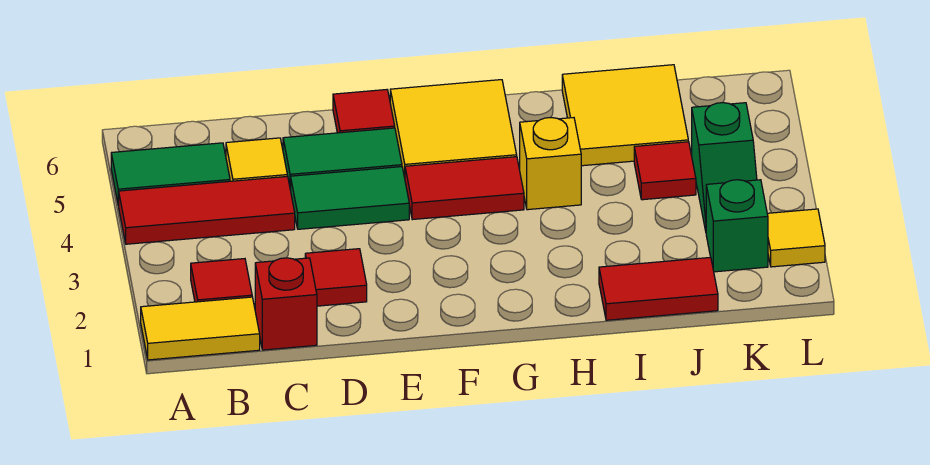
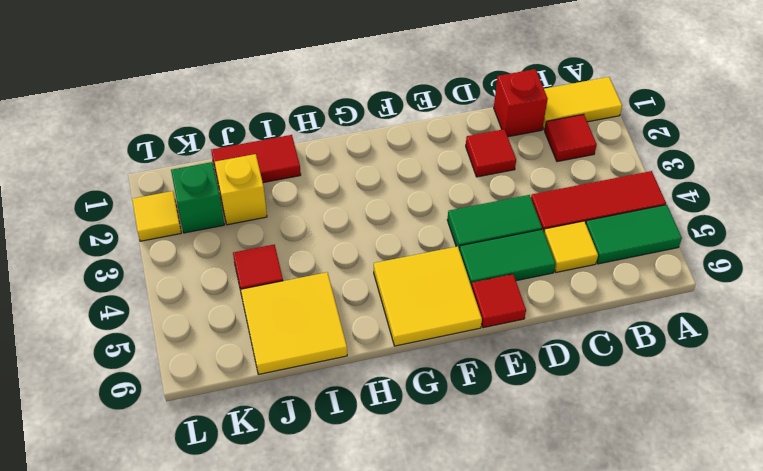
red tile F4:G4 level 1 -> none
yellow brick H4 level 1 -> yellow brick J2 level 1
green slope K3:K4 level 1 top 4 -> none

